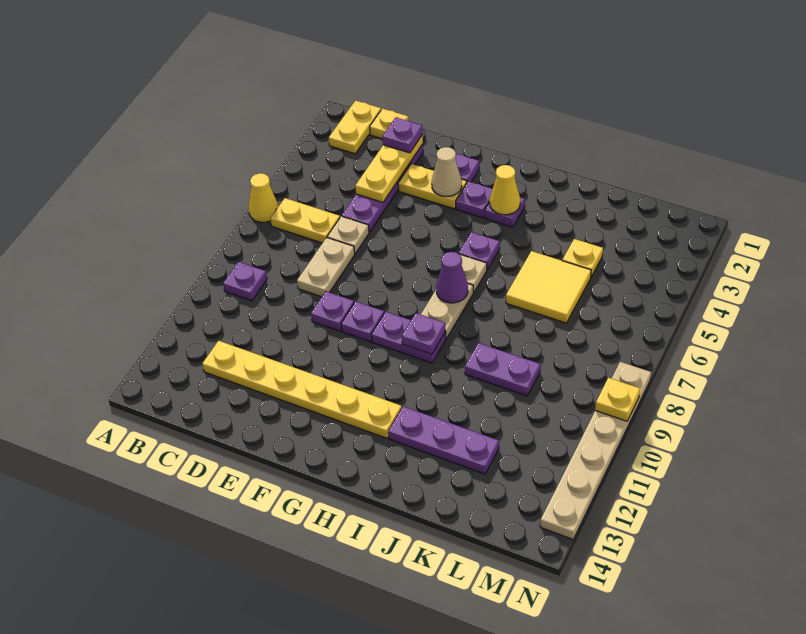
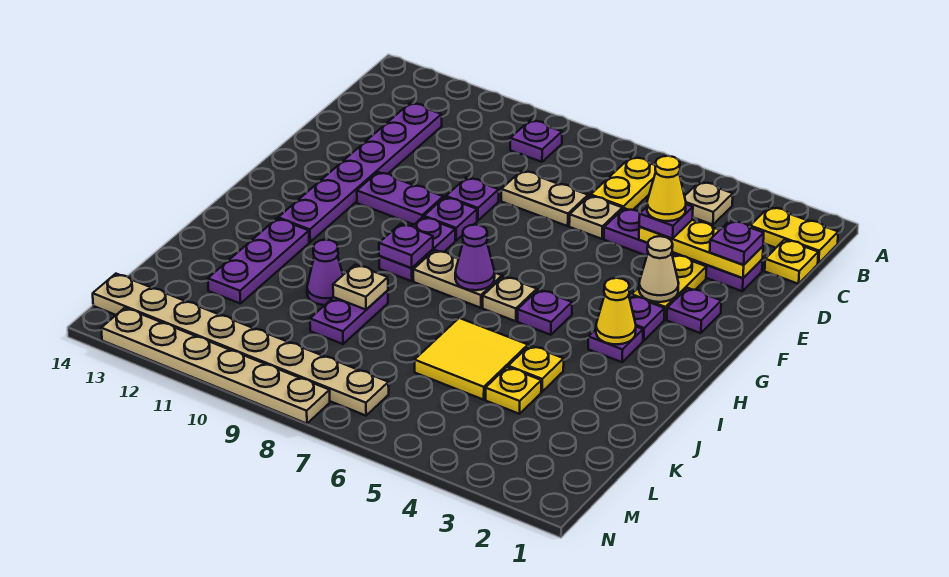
yellow cone A6 level 1 -> yellow cone D4 level 4
none -> tan plate B4 level 1
yellow plate C12:H12 level 1 -> purple plate C12:H12 level 1
none -> purple plate D4 level 3
none -> purple plate F10:F11 level 1
none -> tan plate J9 level 2
none -> purple cone J10 level 1
none -> tan plate M7:M14 level 1
yellow plate N9 level 2 -> yellow plate J4 level 1

